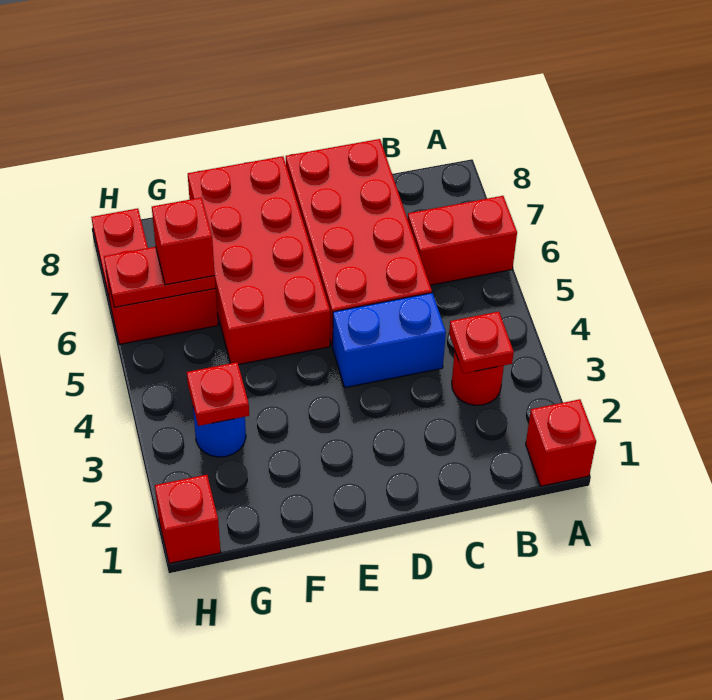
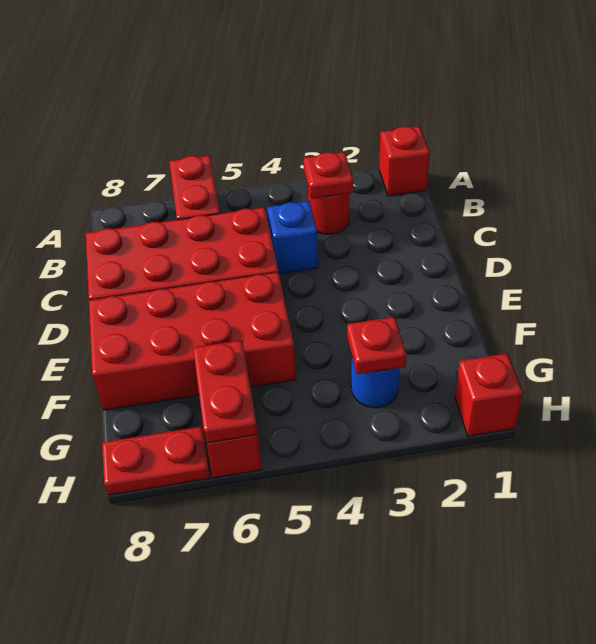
blue brick C4:D4 level 1 -> blue brick C4 level 1
red brick G6 level 3 -> none

